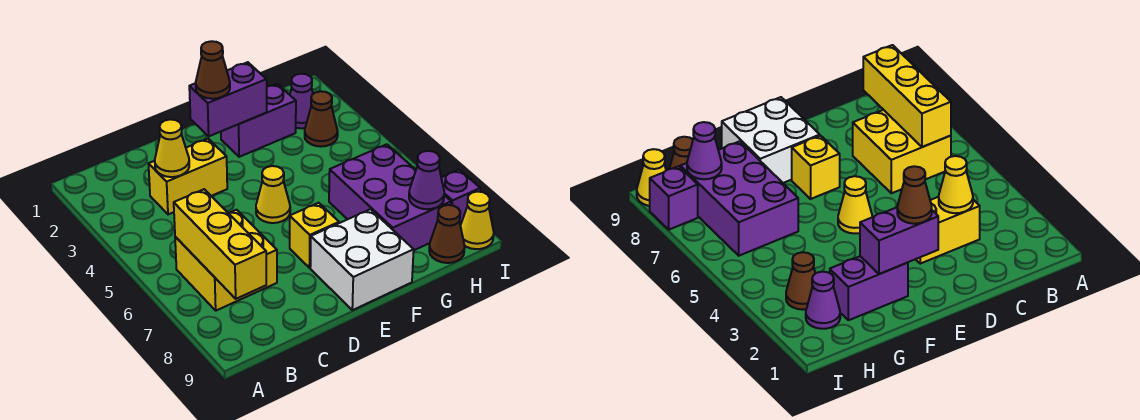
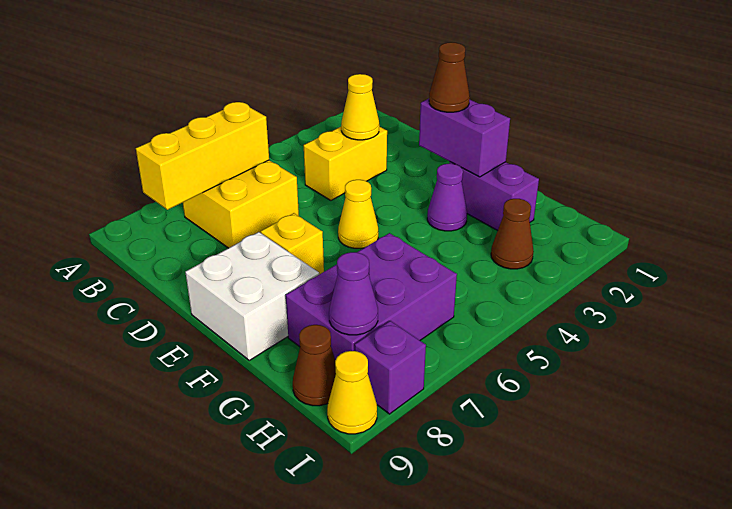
yellow brick C3:D3 level 1 -> yellow brick C3:C4 level 1
purple cone H2 level 1 -> purple cone F3 level 1

